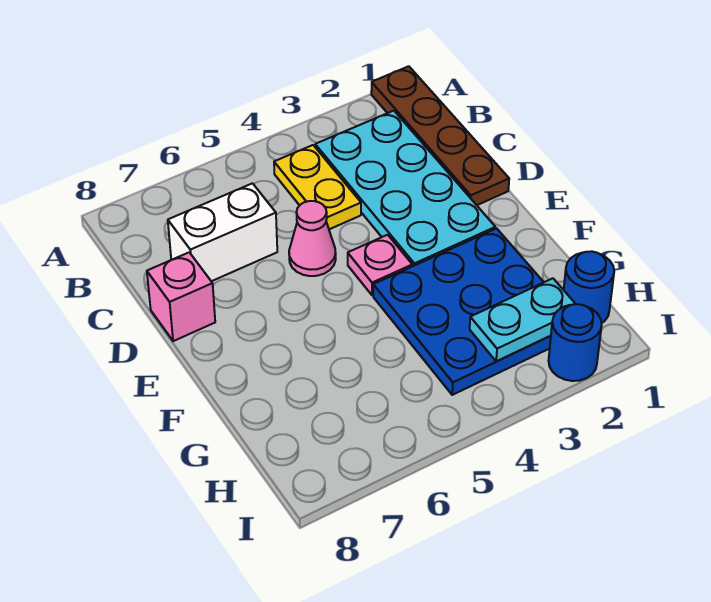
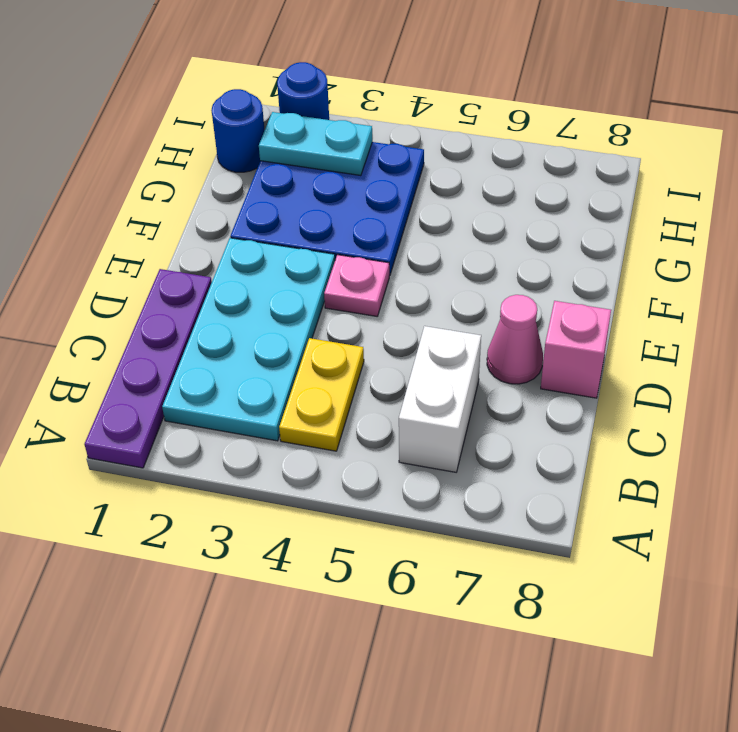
brown plate A1:D1 level 1 -> purple plate A1:D1 level 1
white brick C6:C7 level 1 -> white brick B6:C6 level 1
pink cone D5 level 1 -> pink cone D7 level 1

